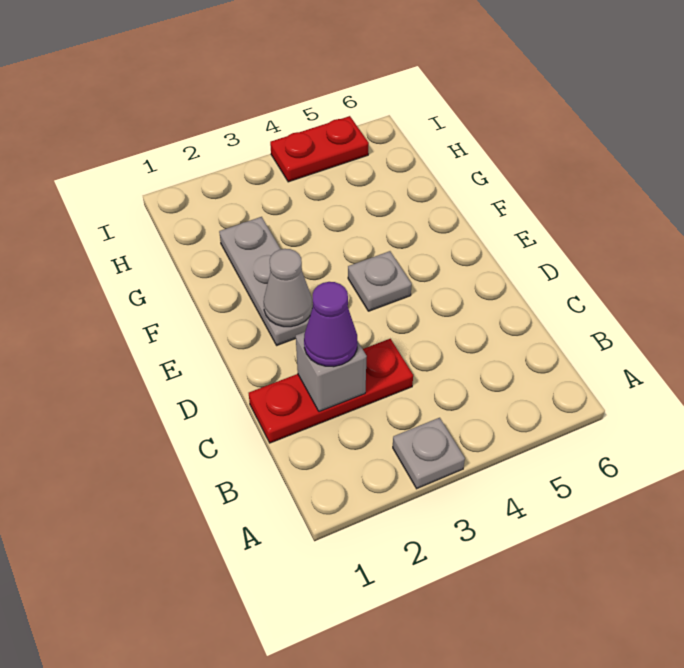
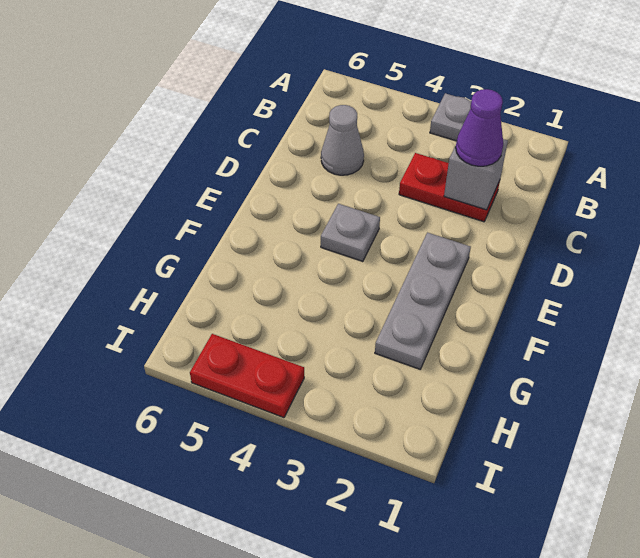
red plate C1:C3 level 1 -> red plate C2:C3 level 1
grey cone E2 level 2 -> grey cone C5 level 1

